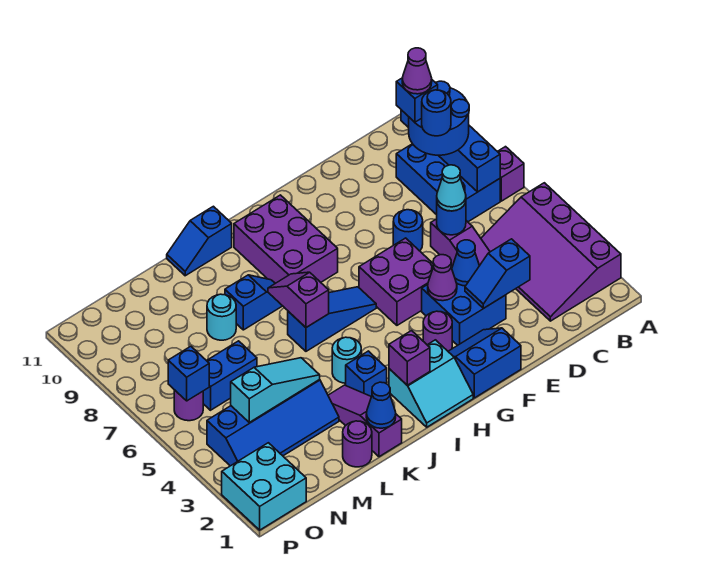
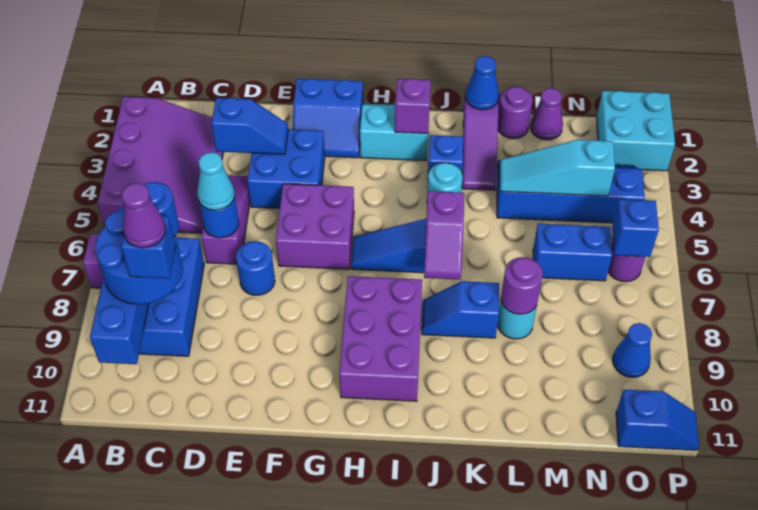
blue cone E4 level 2 -> blue cone O9 level 1
purple cone F4 level 2 -> purple cone M1 level 1
purple round brick G3 level 1 -> purple round brick L8 level 2
blue slope J11:K11 level 1 top J -> blue slope O11:P11 level 1 top O

